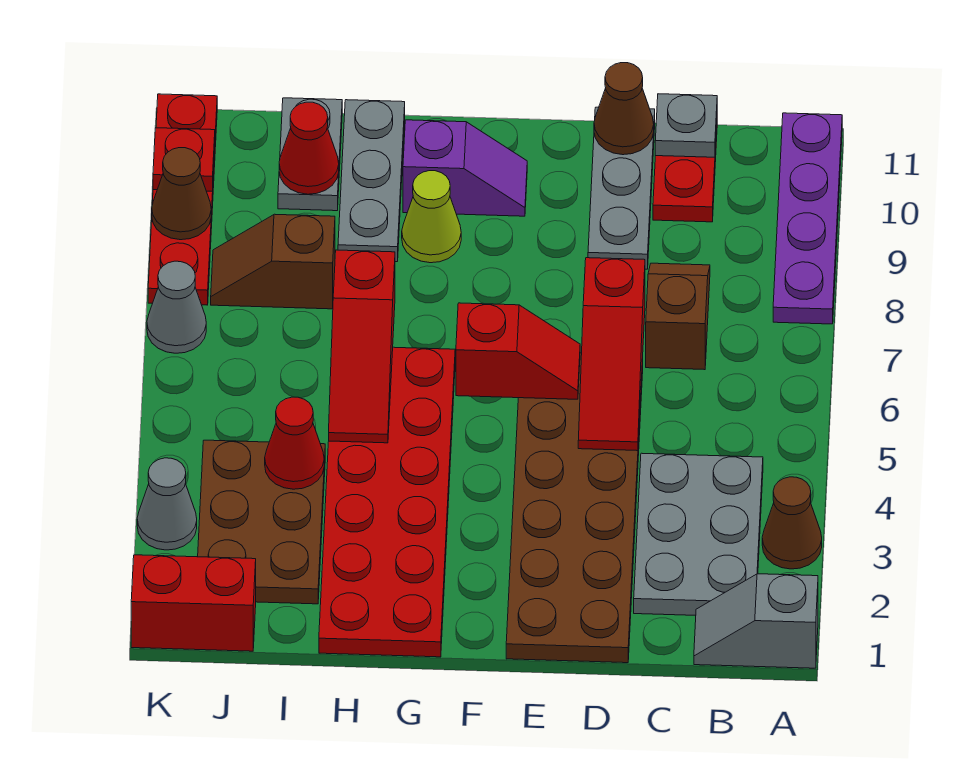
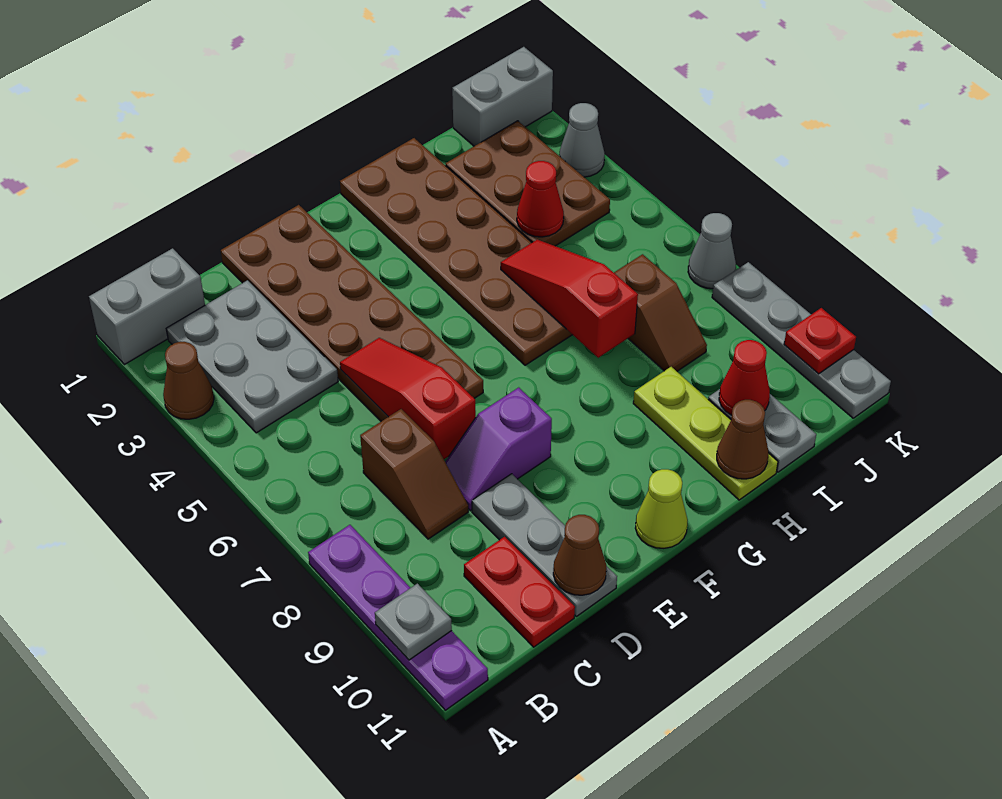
grey slope A1:B1 level 1 top A -> grey brick A1:B1 level 1
grey plate C11 level 2 -> grey plate A10 level 2
red slope E6:F6 level 2 top F -> none
purple slope F10:G10 level 1 top G -> purple slope D8:E8 level 1 top E
red plate G1:H6 level 1 -> brown plate G1:H6 level 1
lime cone G9 level 1 -> lime cone F11 level 1
grey plate H9:H11 level 1 -> lime plate H9:H11 level 1
brown slope I8:J8 level 1 top I -> brown slope I7:I8 level 1 top 7
red brick J1:K1 level 1 -> grey brick J1:K1 level 1
red plate K8:K11 level 1 -> grey plate K8:K11 level 1
brown cone K9 level 2 -> brown cone H11 level 2

